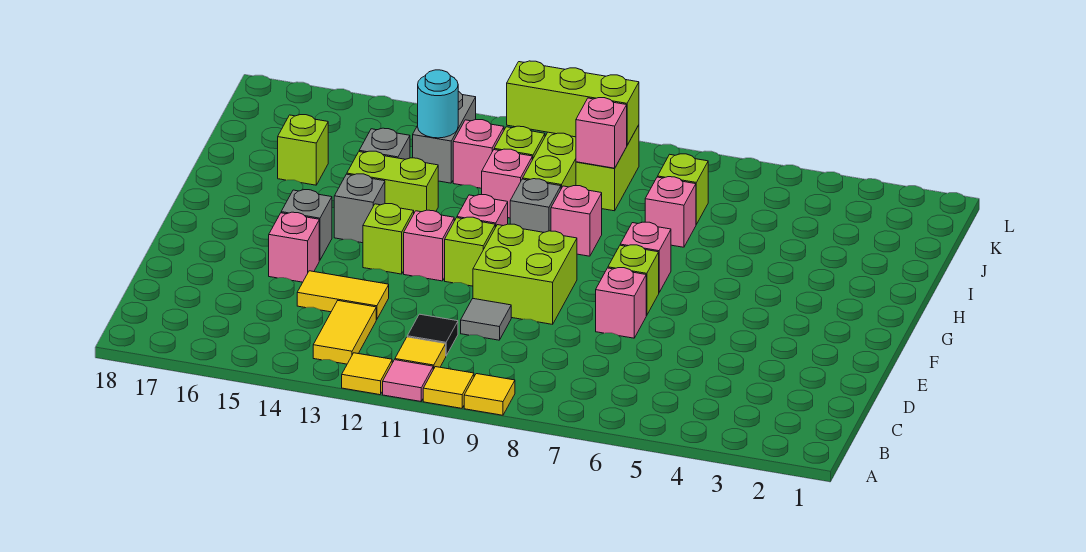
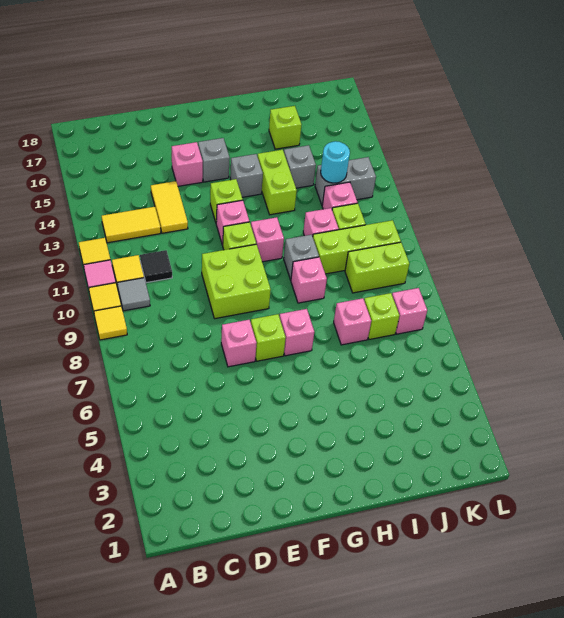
grey tile D10 level 1 -> grey tile B10 level 1
pink brick J9 level 2 -> pink brick K7 level 1
lime brick K9:K11 level 2 -> none

